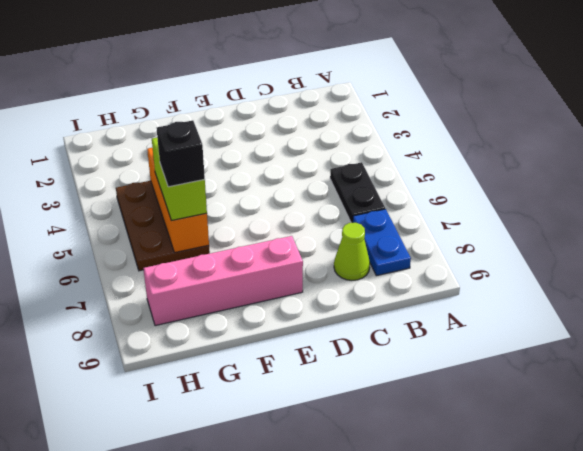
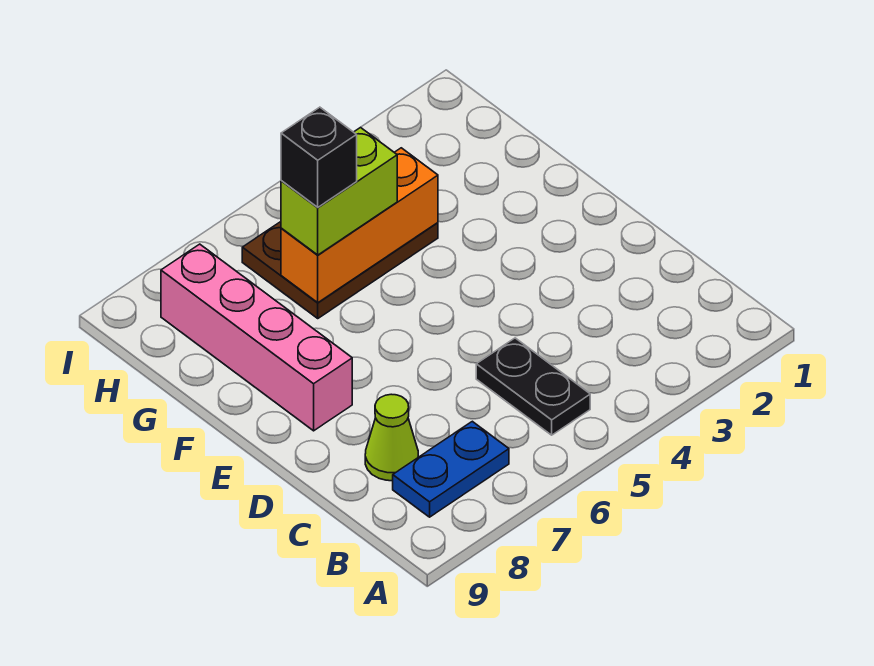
black plate B5:B6 level 1 -> black plate B5:C5 level 1

